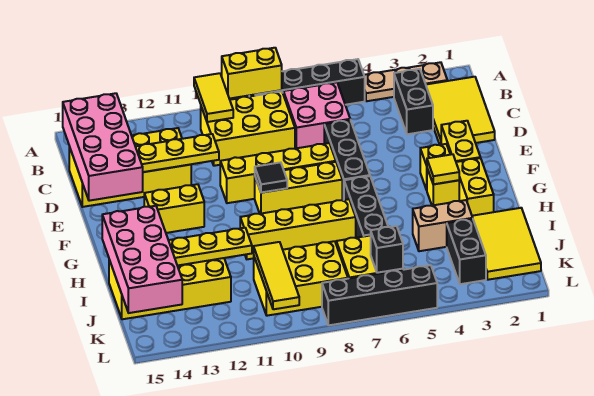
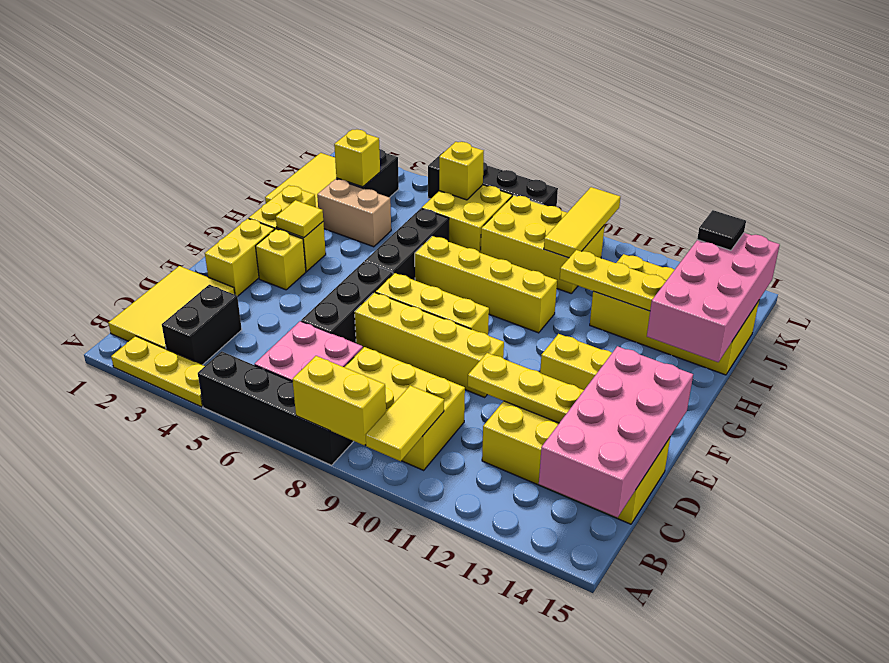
tan plate A2:A4 level 1 -> yellow plate A2:A4 level 1
black tile F9 level 2 -> black tile K14 level 3
none -> yellow brick J3 level 2
black brick K6 level 2 -> yellow brick K6 level 2

